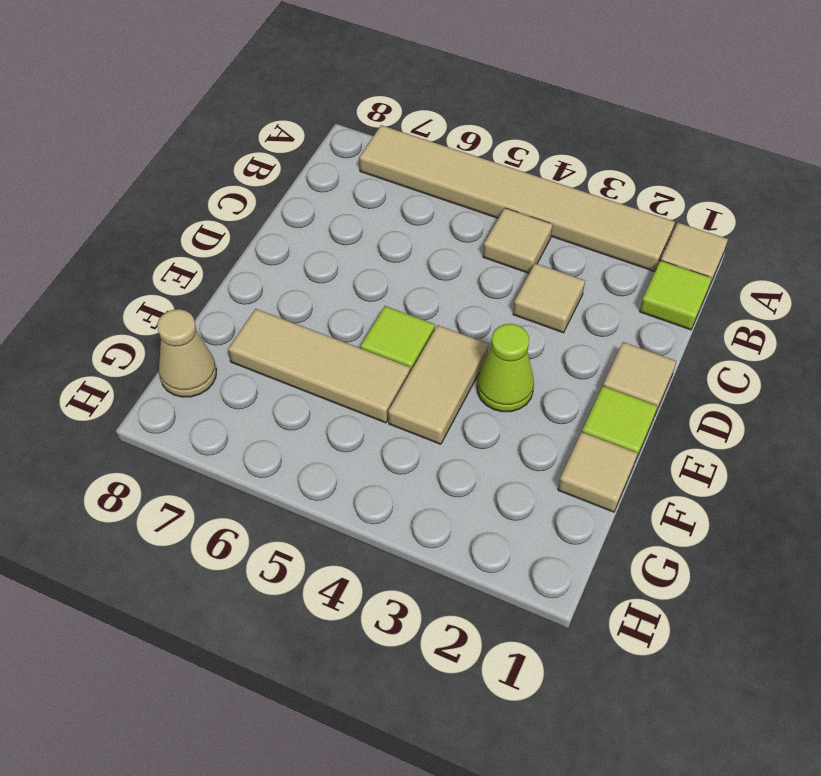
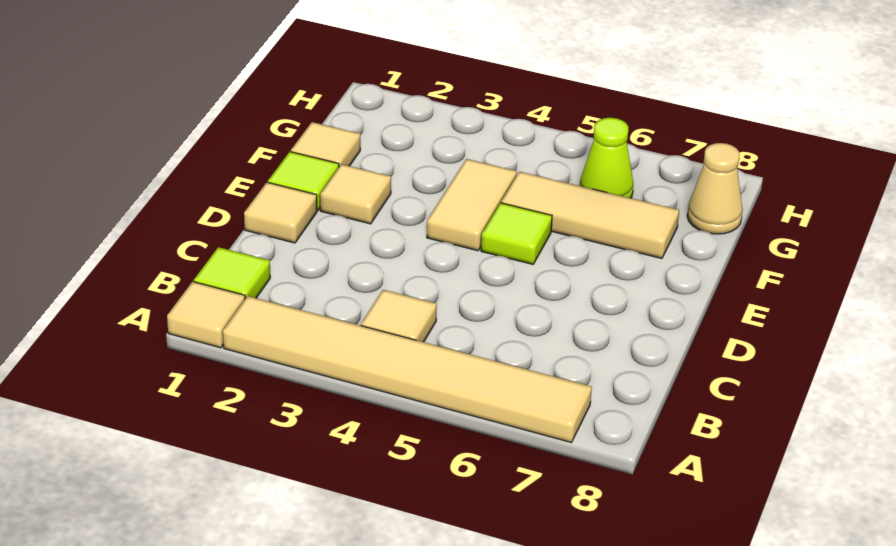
tan tile C3 level 1 -> tan tile E2 level 1
lime cone E3 level 1 -> lime cone G6 level 1

